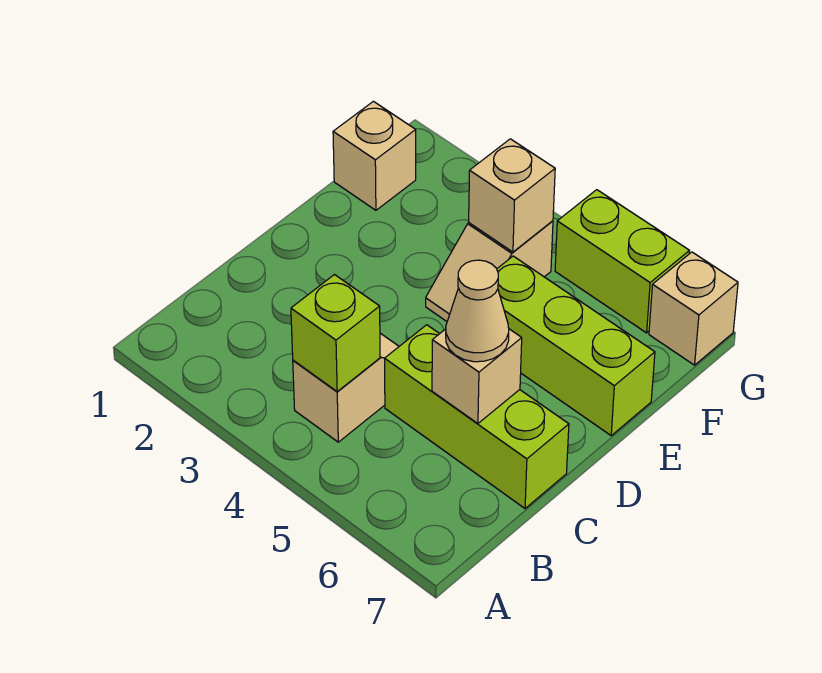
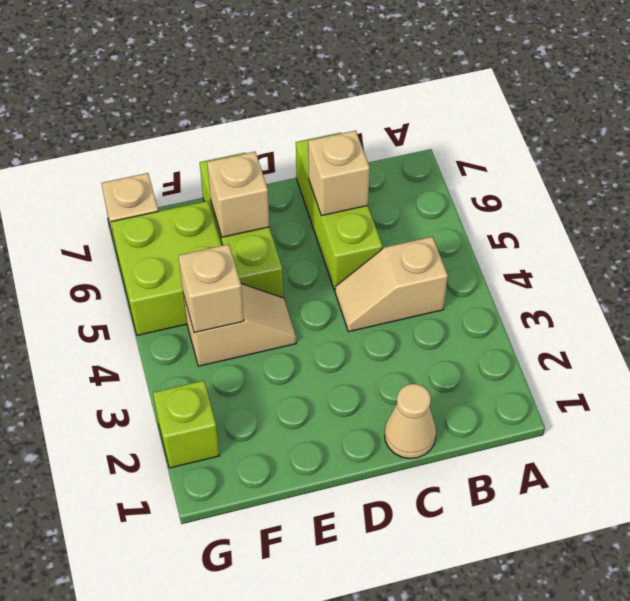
lime brick B4 level 2 -> lime brick G2 level 1
tan cone C6 level 3 -> tan cone C1 level 1
tan brick F1 level 1 -> tan brick E6 level 2
lime brick G5:G6 level 1 -> lime brick F5:G6 level 1

